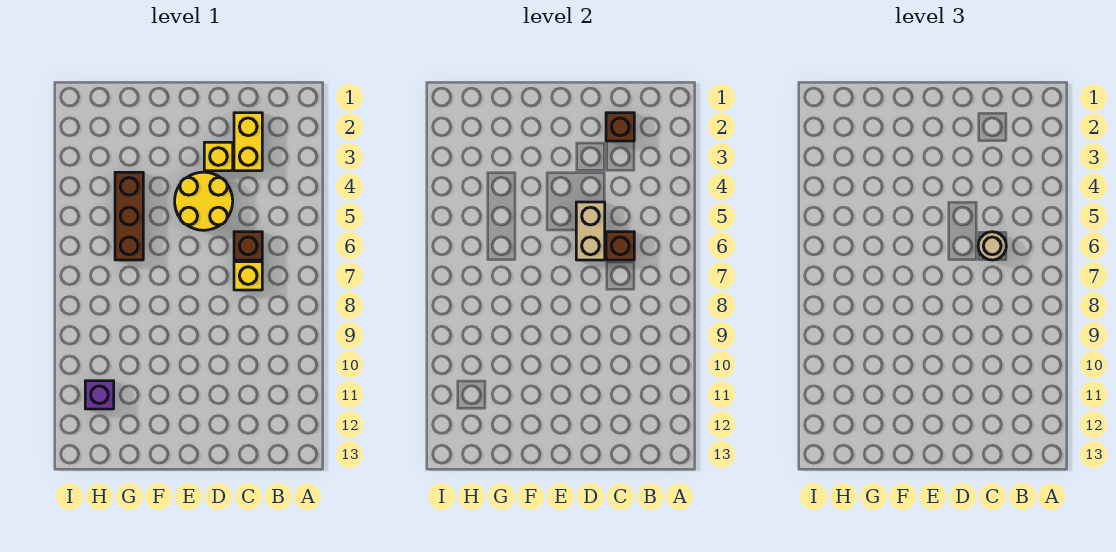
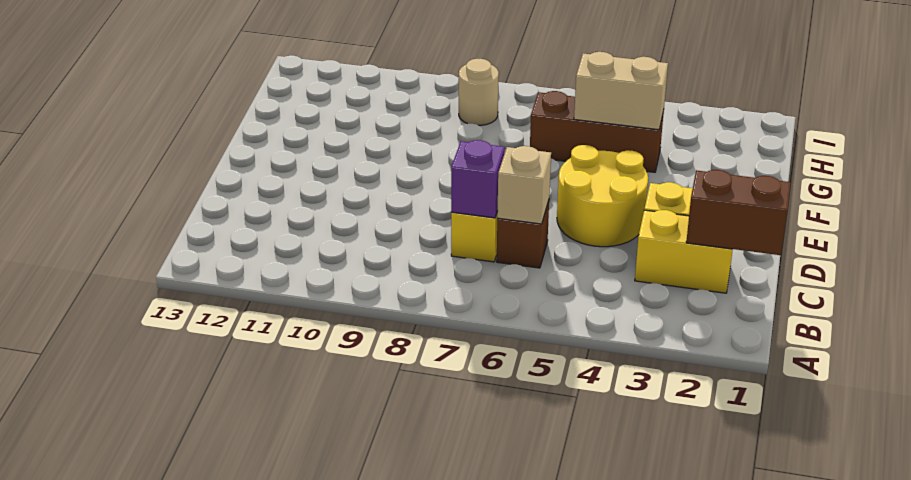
brown brick C2 level 2 -> brown brick C1:C2 level 2
brown brick C6 level 2 -> tan brick C6 level 2
tan round brick C6 level 3 -> tan round brick H8 level 1
tan brick D5:D6 level 2 -> tan brick G4:G5 level 2
purple brick H11 level 1 -> purple brick C7 level 2

